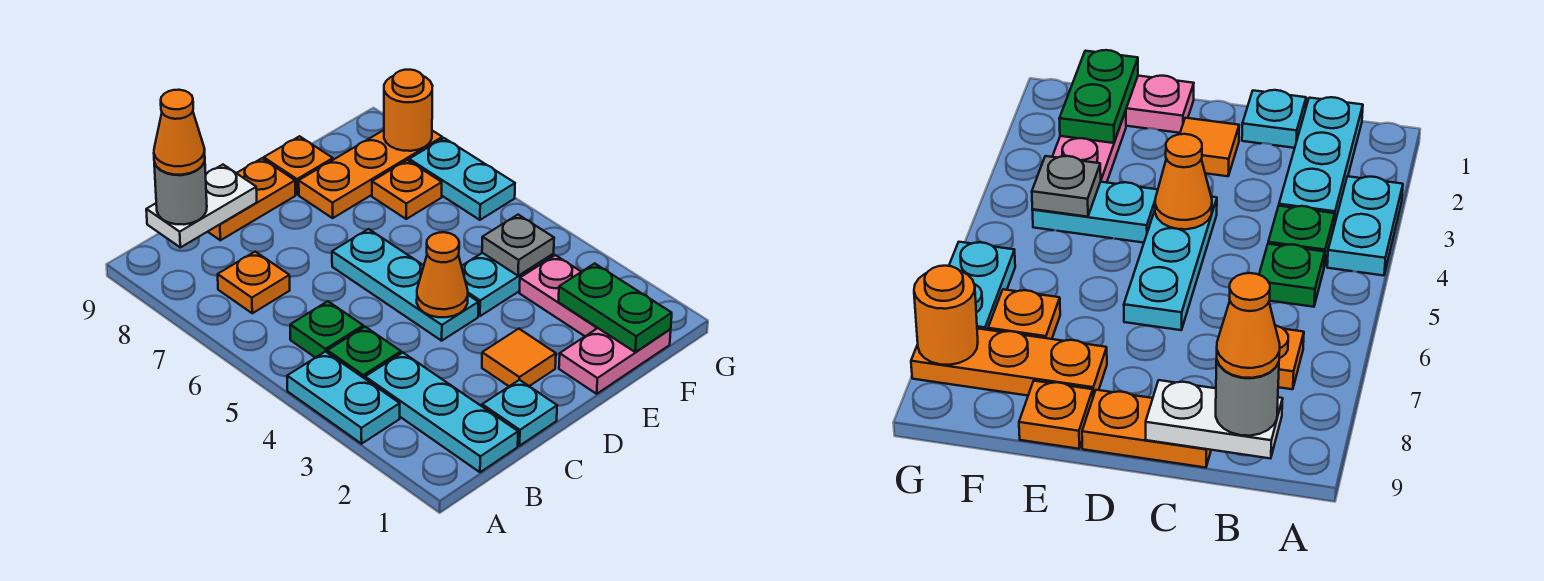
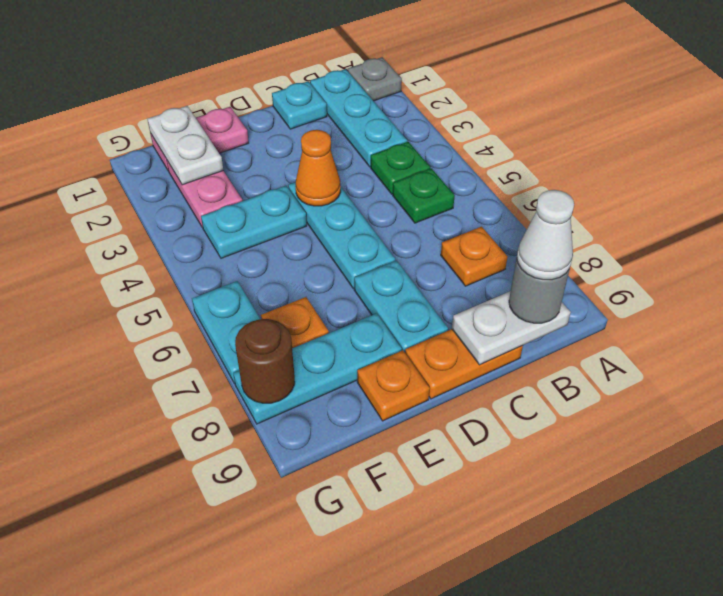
cyan plate A3:A4 level 1 -> cyan plate D7:D8 level 1
orange cone B9 level 4 -> white cone B9 level 4
orange tile D2 level 1 -> none
orange plate E8:G8 level 1 -> cyan plate E8:G8 level 1
green plate F1:F2 level 2 -> white plate F1:F2 level 2
grey plate F4 level 2 -> grey plate A1 level 1
orange round brick G8 level 2 -> brown round brick G8 level 2

